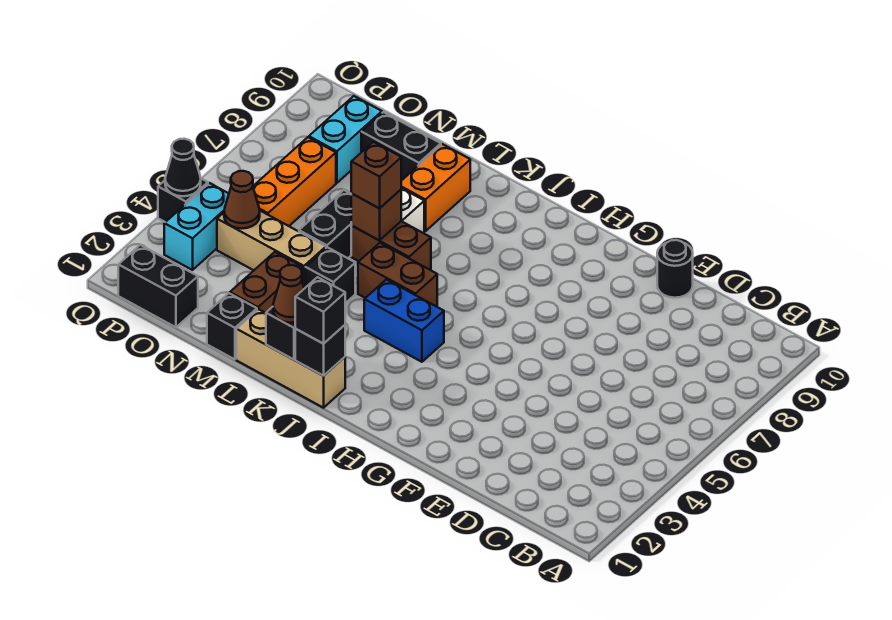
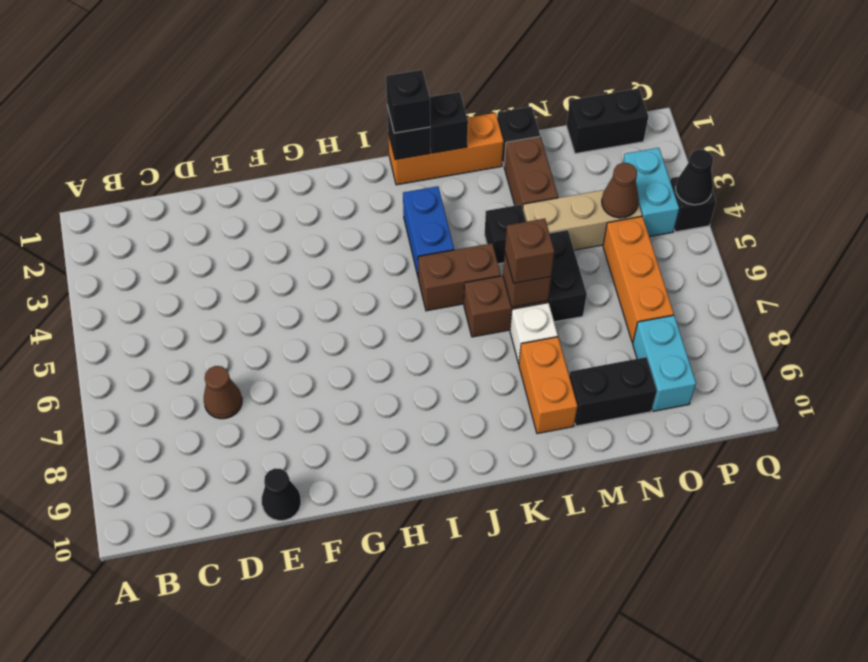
black round brick E10 level 1 -> black cone E10 level 1
blue brick I4:J4 level 1 -> blue brick J3:J4 level 1
tan brick J1:L1 level 1 -> orange brick J1:L1 level 1
brown cone K1 level 3 -> brown cone D7 level 1

